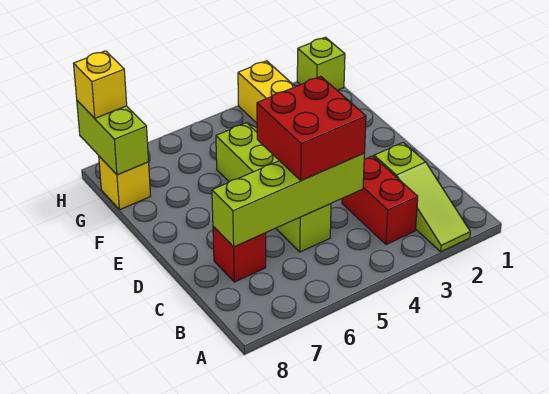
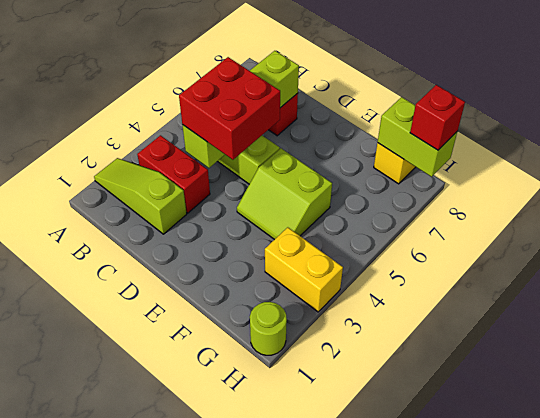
lime brick H1 level 1 -> lime round brick H1 level 1
yellow brick H8 level 3 -> red brick H8 level 3

